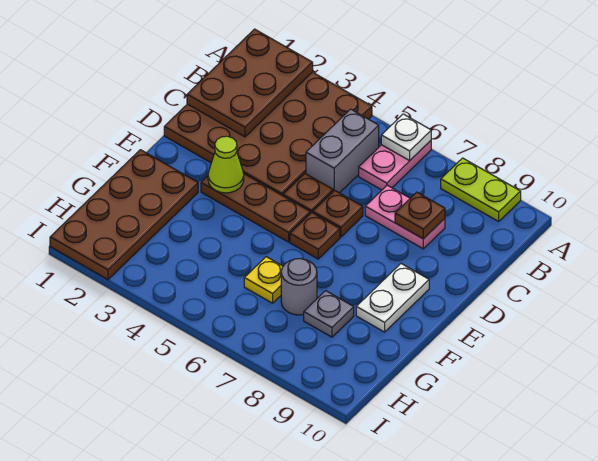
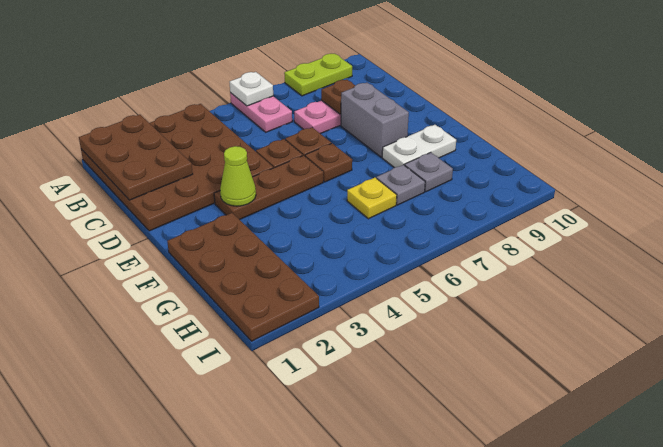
grey brick B5:C5 level 1 -> grey brick D8:E8 level 1
white plate E9:F9 level 1 -> white plate F8:F9 level 1
grey round brick G7 level 1 -> grey plate G7 level 1

